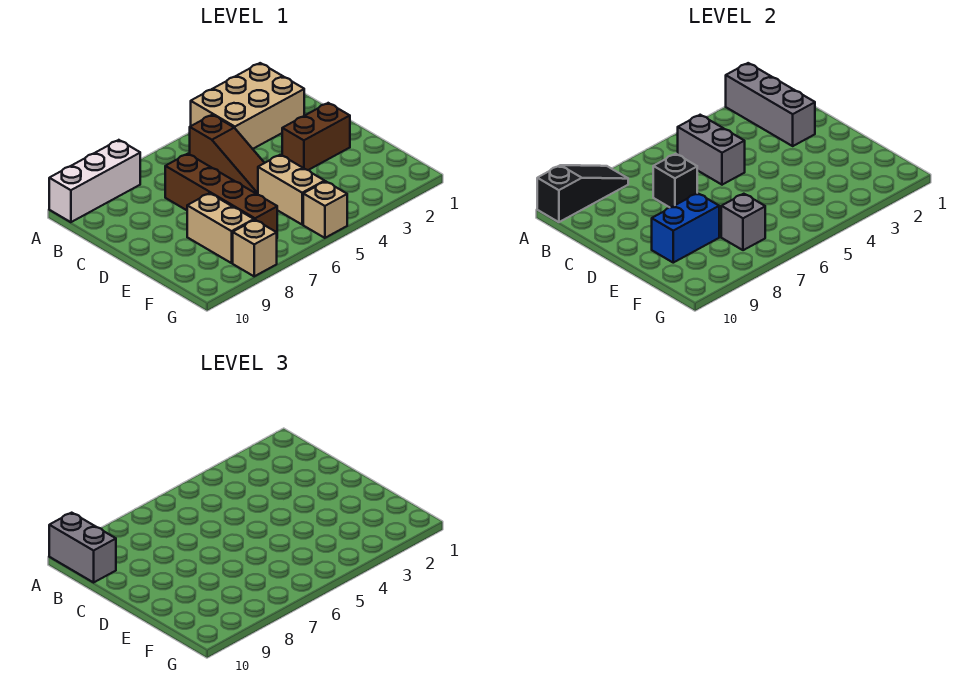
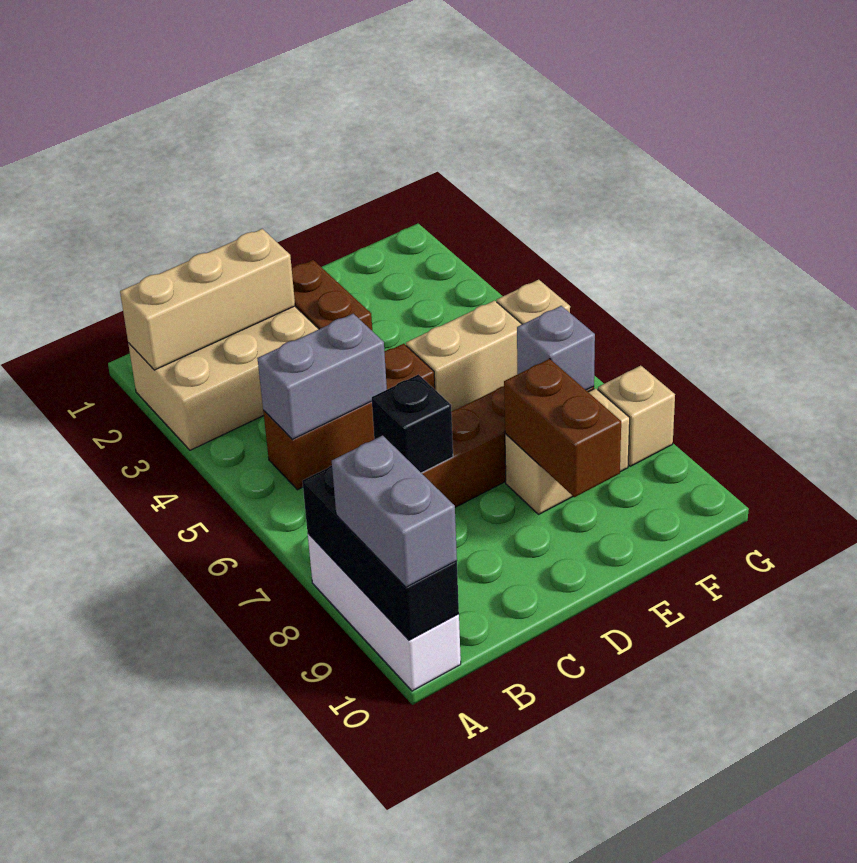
tan brick A2:B4 level 1 -> tan brick A2:C3 level 1
grey brick A2:C2 level 2 -> tan brick A2:C2 level 2
black slope A8:A10 level 2 top 10 -> black brick A8:A10 level 2
grey brick A10:B10 level 3 -> grey brick A9:A10 level 3
brown slope B5:D5 level 1 top B -> brown brick B5:D5 level 1
blue brick E8:E9 level 2 -> brown brick E8:E9 level 2

